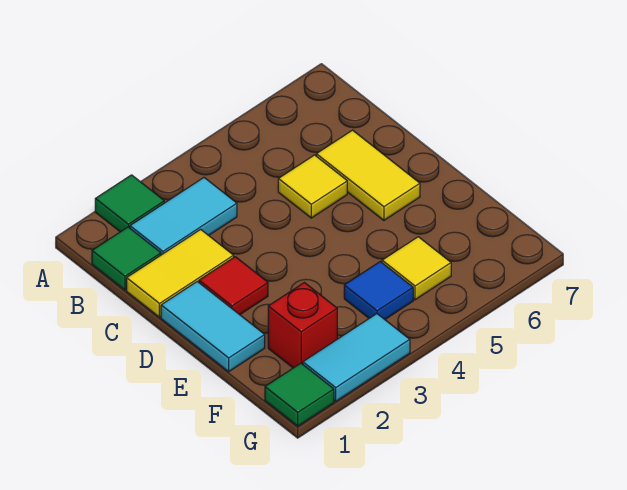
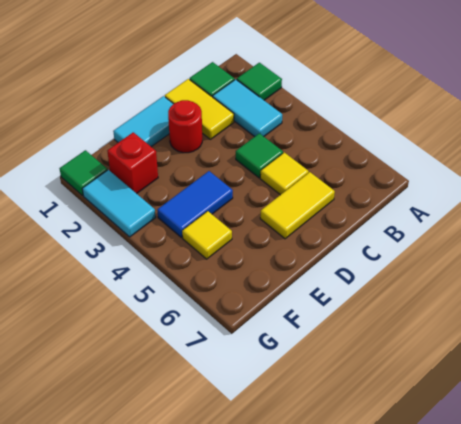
none -> green tile C4 level 1
red tile D2 level 1 -> red round brick D2 level 1
blue tile F4 level 1 -> blue tile E4:F4 level 1

